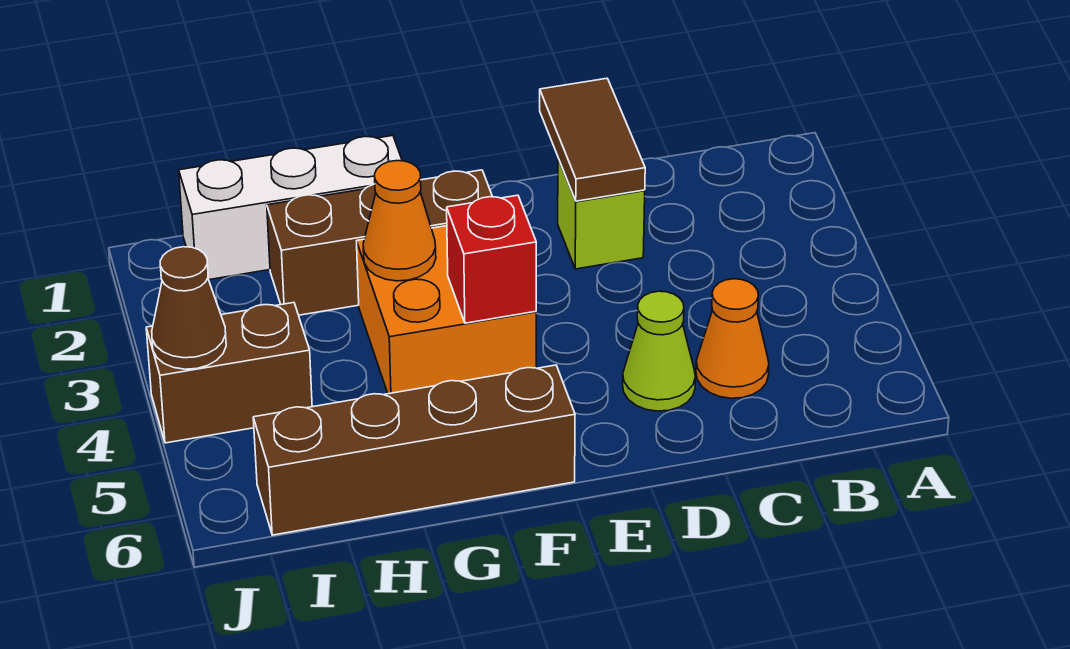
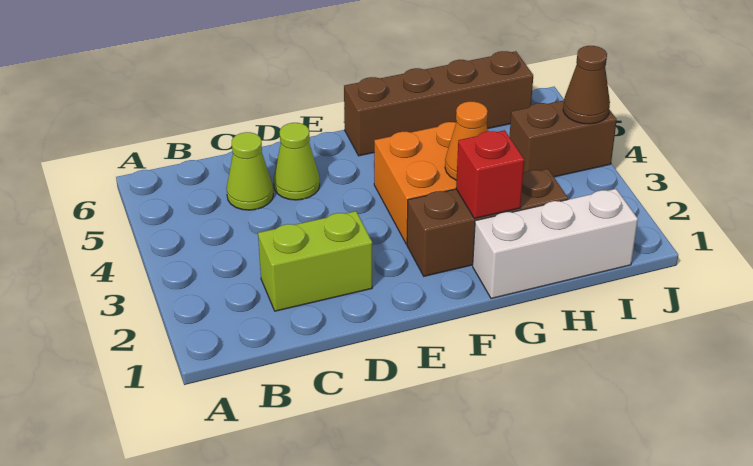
orange cone C5 level 1 -> lime cone C5 level 1
brown tile D1:D2 level 2 -> none
lime brick D2 level 1 -> lime brick C2:D2 level 1
red brick F4 level 2 -> red brick G2 level 2

